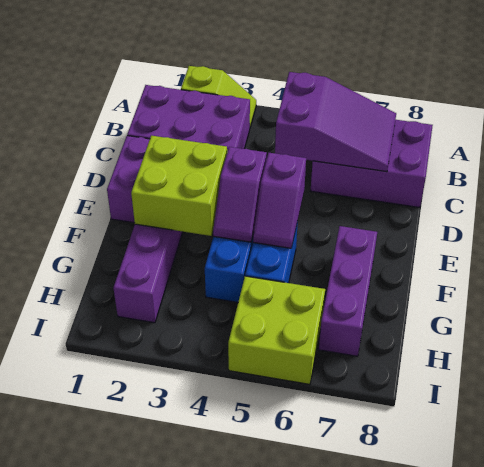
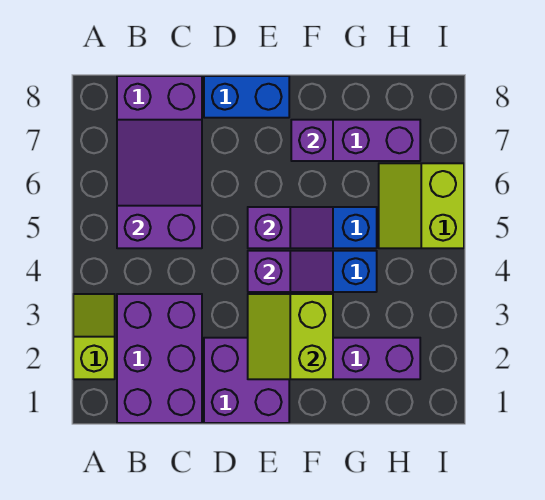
none -> blue brick D8:E8 level 1
lime brick E2:F3 level 2 -> lime slope E2:F3 level 2 top F
none -> purple brick F7 level 2
lime brick H5:I6 level 1 -> lime slope H5:I6 level 1 top I

